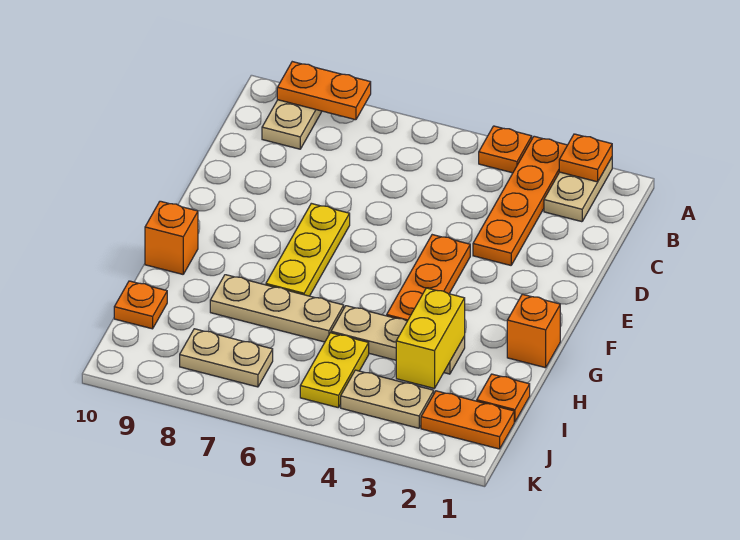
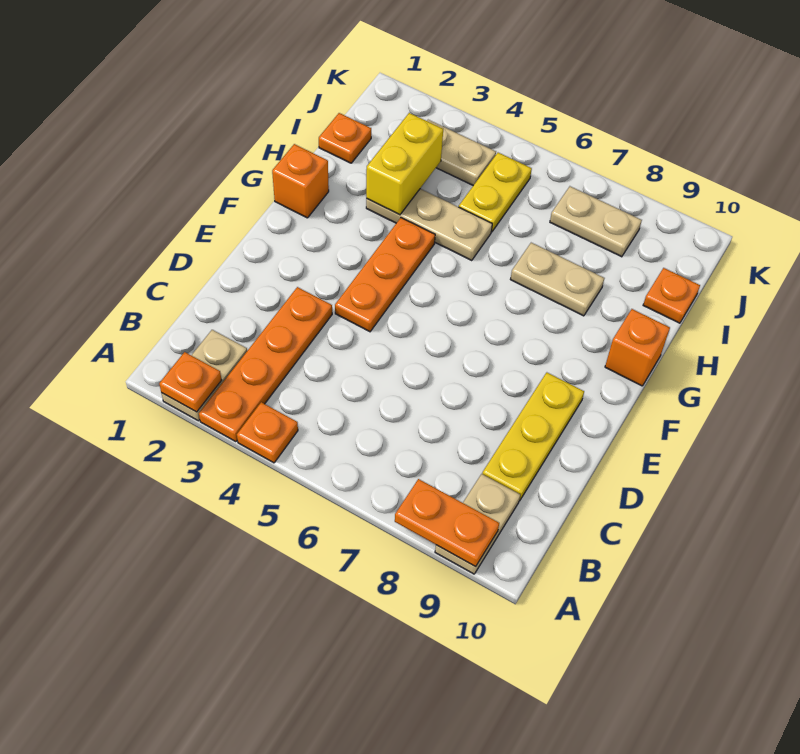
yellow plate E7:G7 level 1 -> yellow plate C9:E9 level 1
tan plate H6:H8 level 1 -> tan plate H7:H8 level 1
orange plate J1:J2 level 1 -> none

